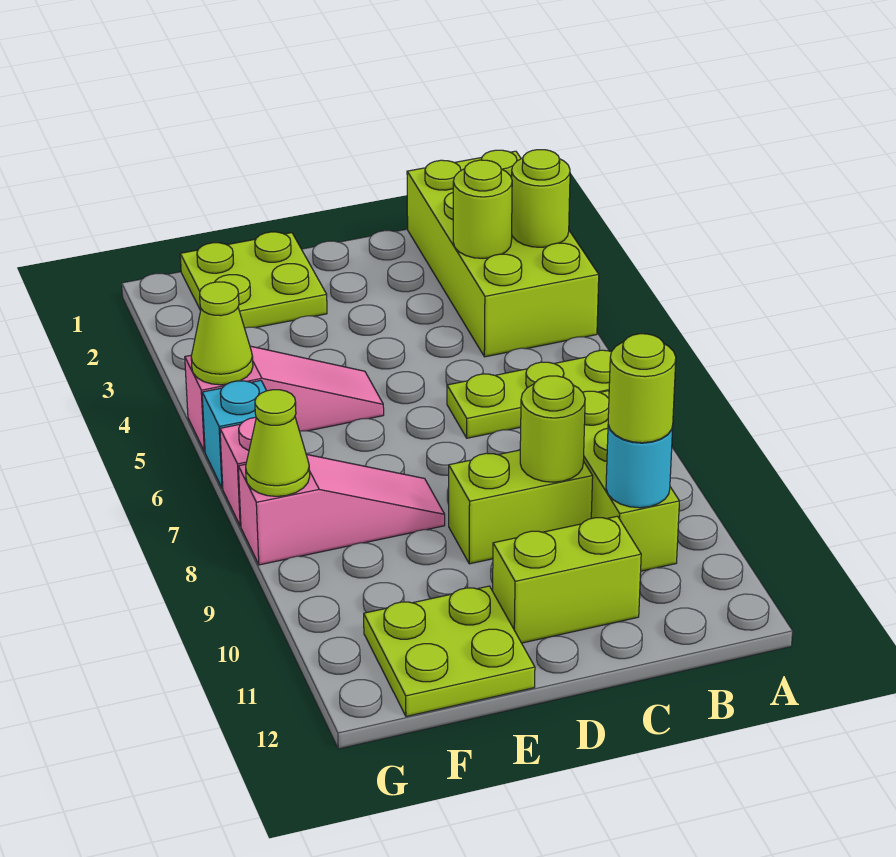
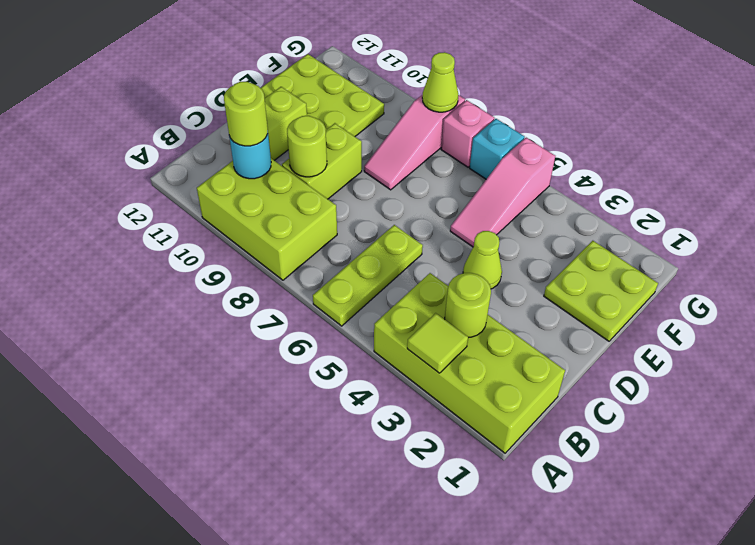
lime round brick A3 level 2 -> lime tile A3 level 2
lime brick B8:B10 level 1 -> lime brick A8:B10 level 1
lime plate E11:F12 level 1 -> lime plate E10:F12 level 1
lime cone G5 level 2 -> lime cone D4 level 1

